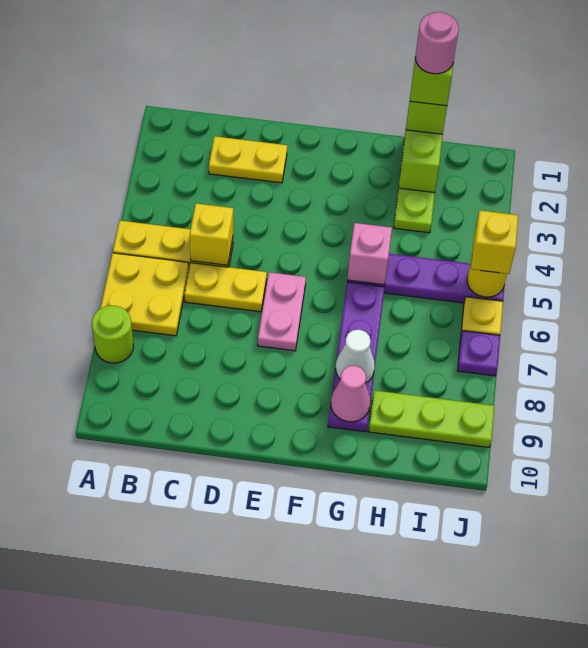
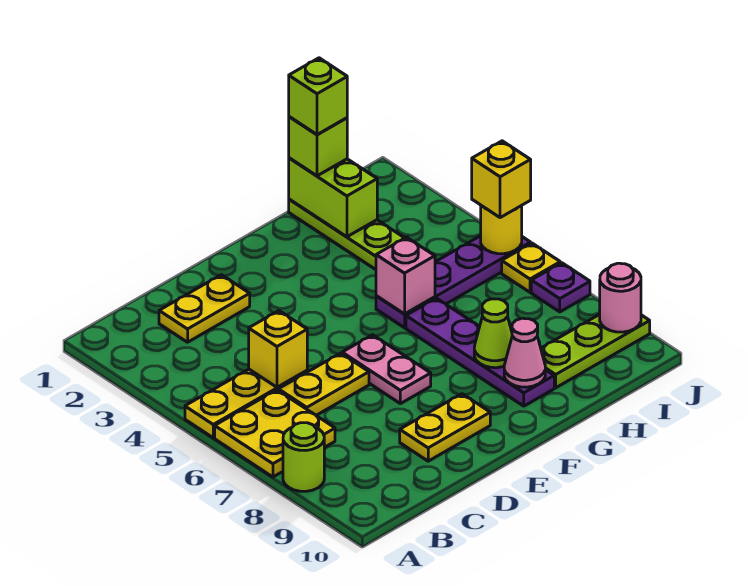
none -> yellow plate D9:E9 level 1
white cone G8 level 2 -> lime cone G8 level 2
pink round brick H1 level 5 -> pink round brick J9 level 2

